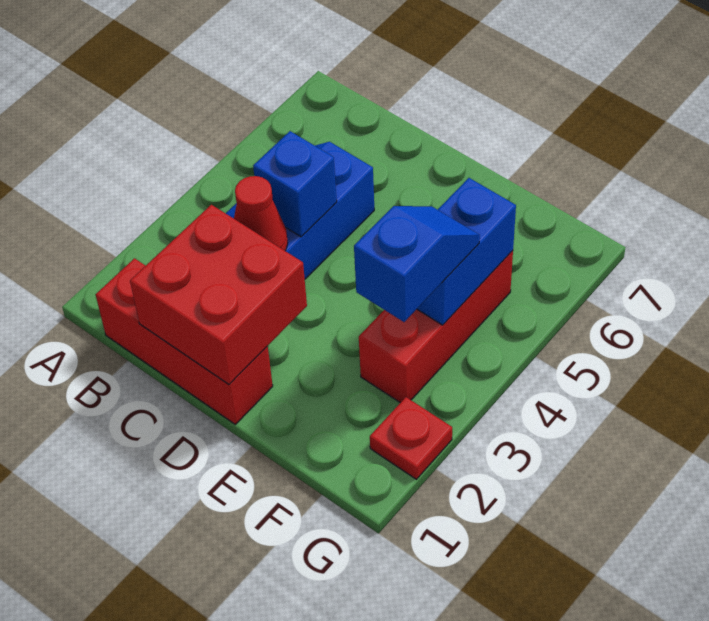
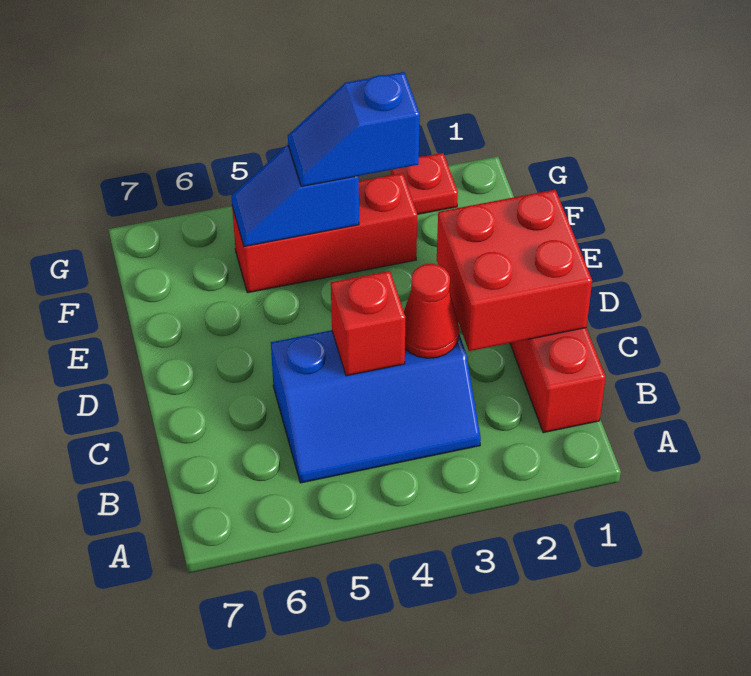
blue brick C4 level 2 -> red brick C4 level 2
blue brick F4:F5 level 2 -> blue slope F4:F5 level 2 top 4

